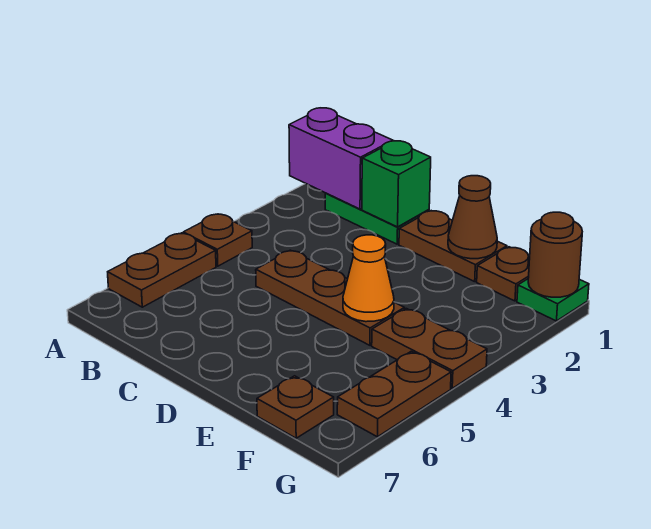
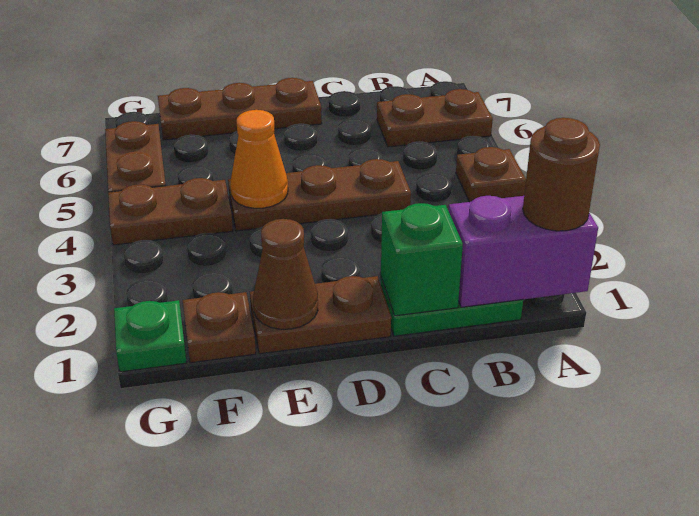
brown plate A5:A6 level 1 -> brown plate A6:B6 level 1
brown plate F7 level 1 -> brown plate D7:F7 level 1
brown round brick G1 level 2 -> brown round brick A1 level 3

